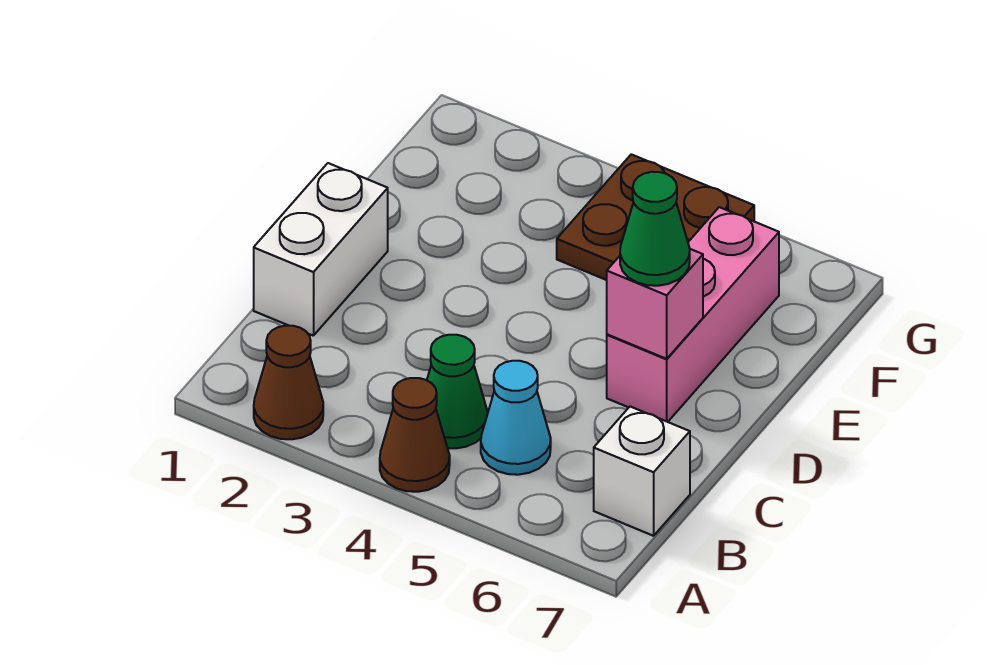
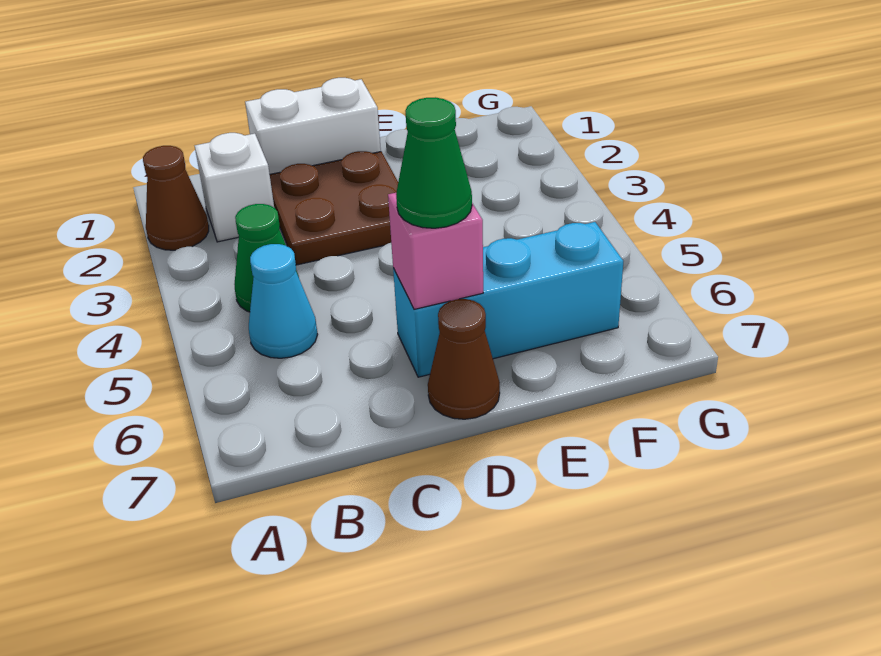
brown cone A4 level 1 -> brown cone D7 level 1
white brick B7 level 1 -> white brick B2 level 1
pink brick D6:F6 level 1 -> cyan brick D6:F6 level 1
brown plate F4:G5 level 1 -> brown plate C2:D3 level 1

